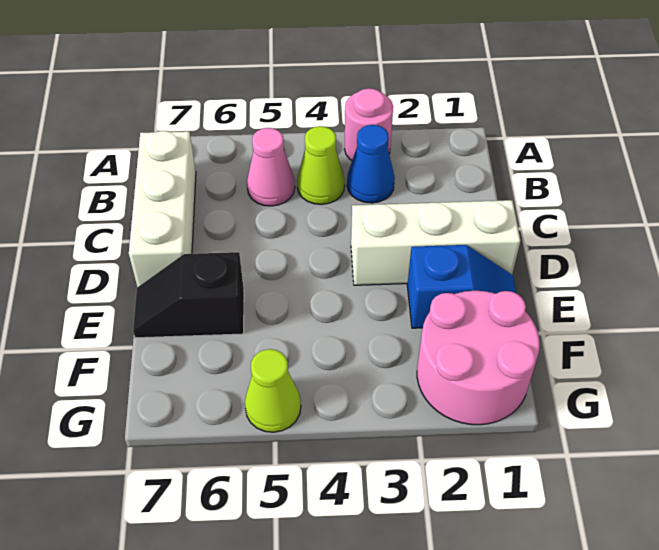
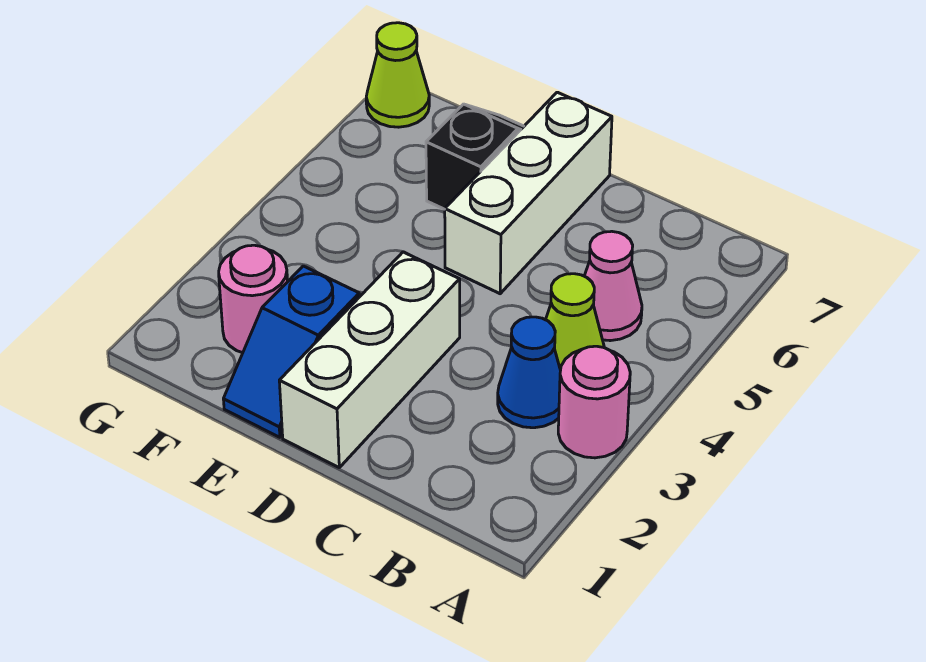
white brick B7:D7 level 1 -> white brick D5:D7 level 1
pink round brick F1:G2 level 1 -> pink round brick F2 level 1
lime cone G5 level 1 -> lime cone G7 level 1

